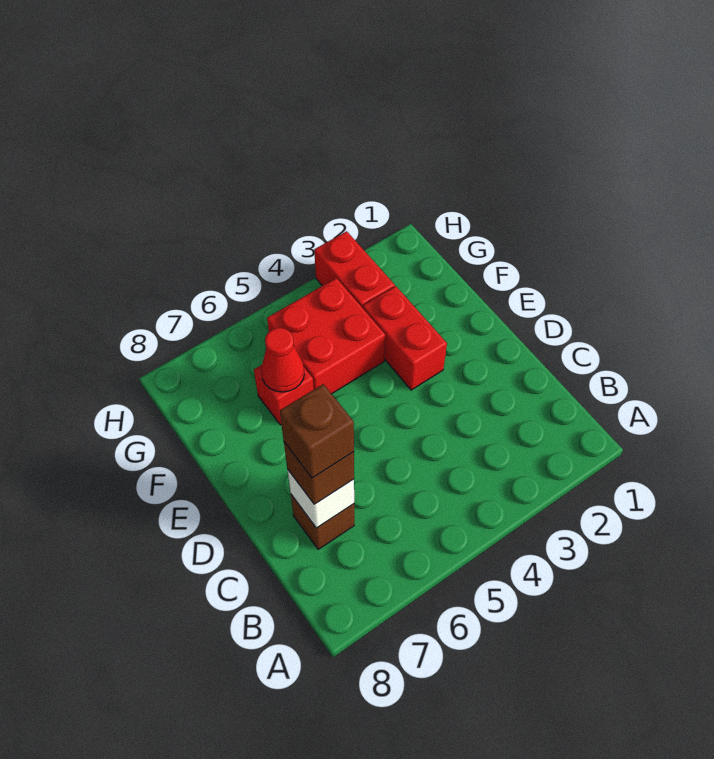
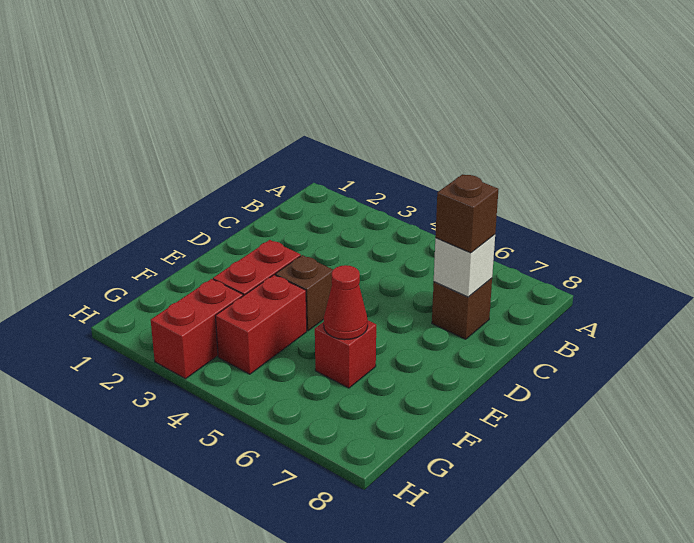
brown brick C7 level 4 -> brown brick E4 level 1
red brick F4:G5 level 1 -> red brick F4:G4 level 1

